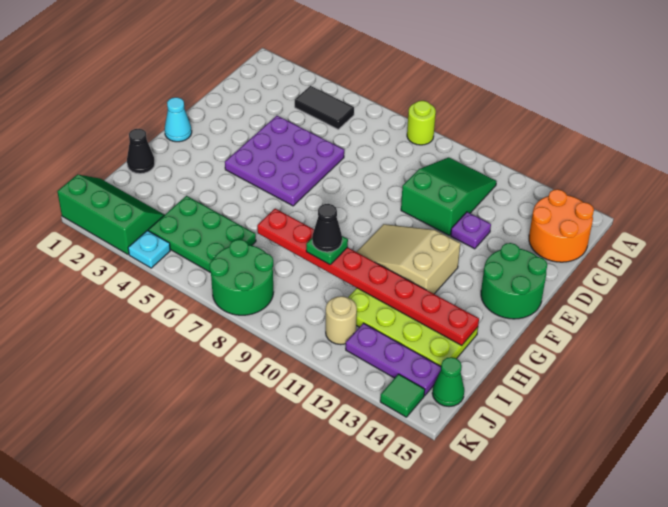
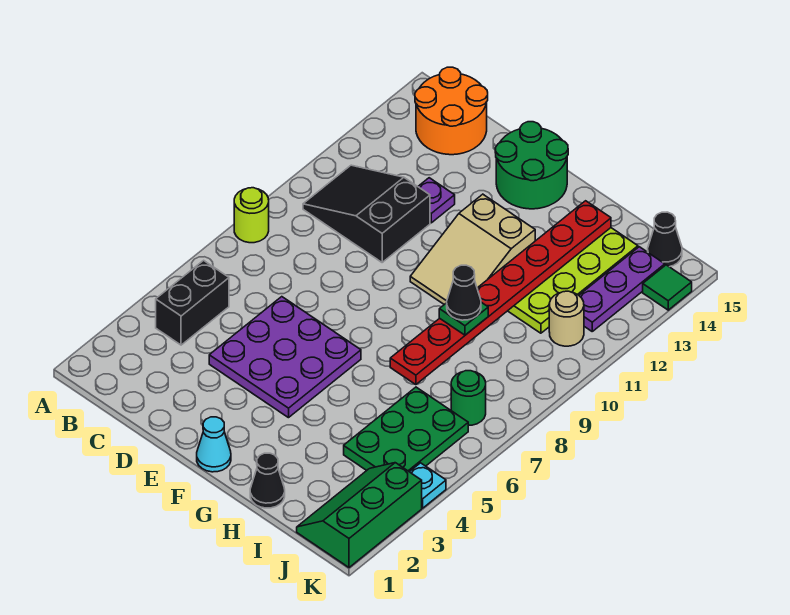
black tile B4:B5 level 1 -> black brick B4:B5 level 1
green slope B10:D11 level 1 top D -> black slope B10:D11 level 1 top D
green round brick J7:K8 level 1 -> green round brick J7 level 1
green cone J15 level 1 -> black cone J15 level 1

